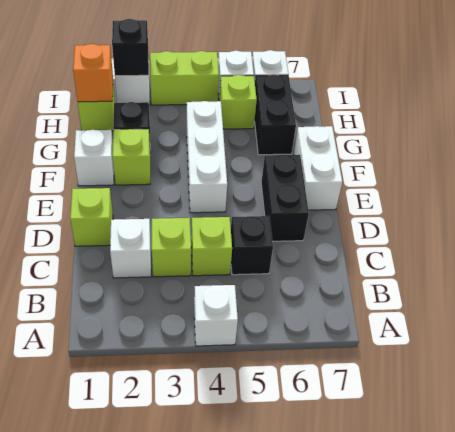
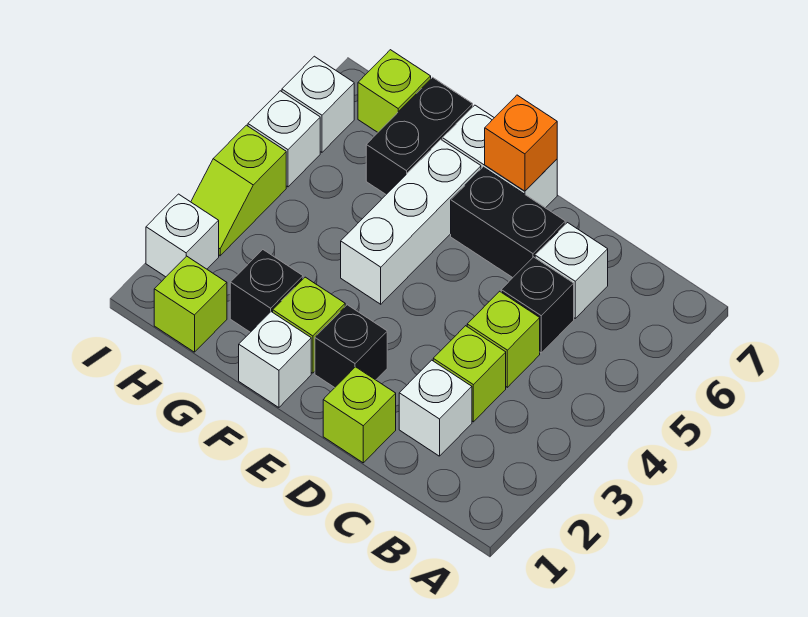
white brick A4 level 1 -> white brick C6 level 1
white brick E4:G4 level 1 -> white brick F4:F6 level 1
black brick G6:H6 level 1 -> black brick G6:G7 level 1
orange brick H1 level 2 -> orange brick E7 level 2
lime brick H5 level 1 -> lime brick H7 level 1
black brick I2 level 2 -> black brick E2 level 1
lime brick I3:I4 level 1 -> lime slope I3:I4 level 1 top 4

